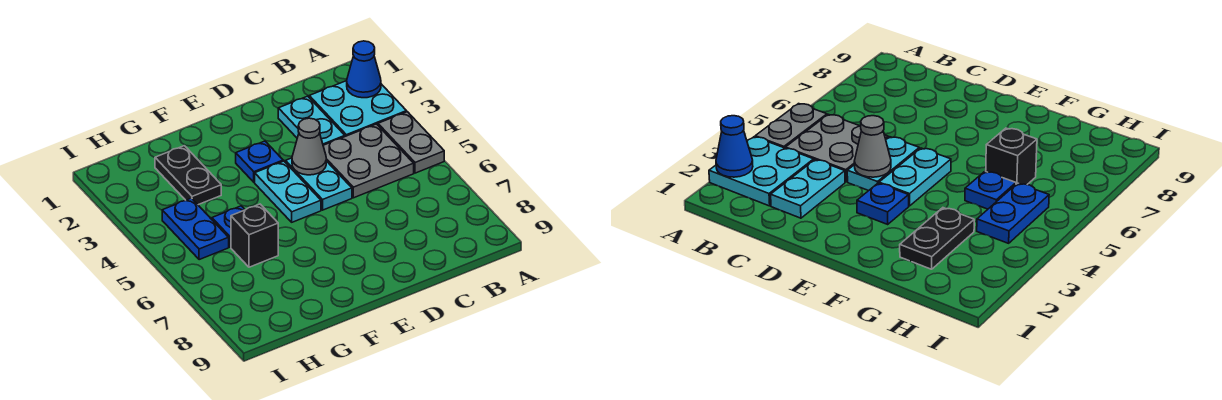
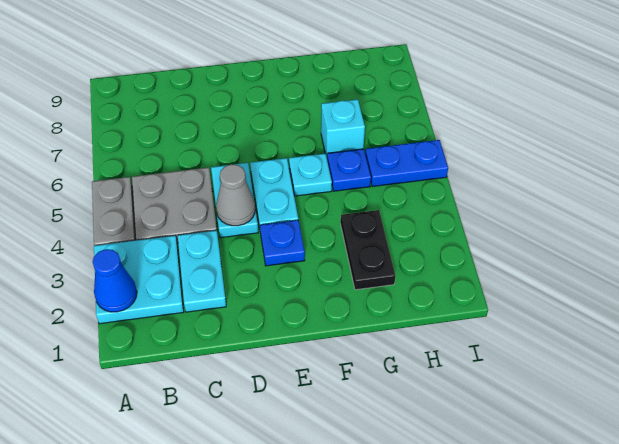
none -> cyan plate F5 level 1
black brick G6 level 1 -> cyan brick G6 level 1
blue plate H4:H5 level 1 -> blue plate H5:I5 level 1

